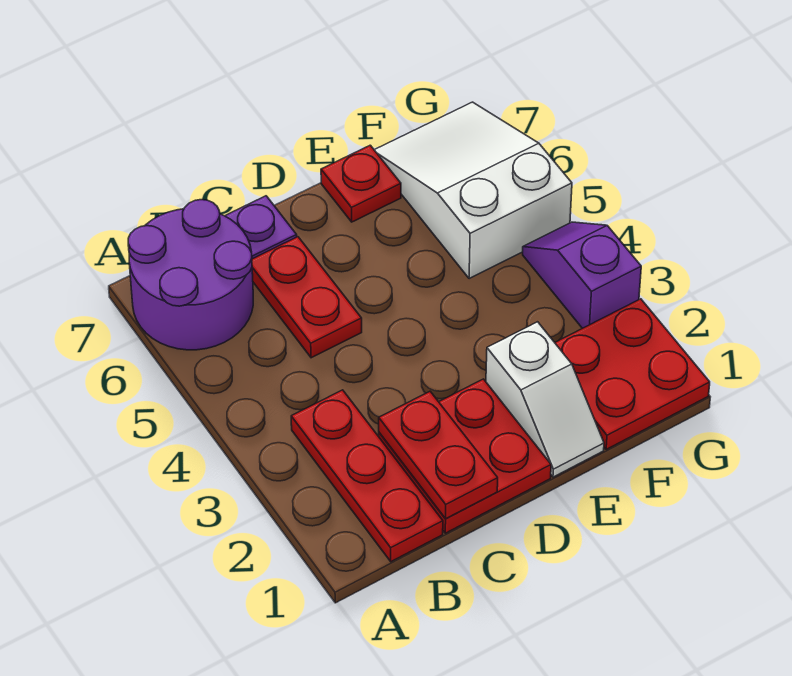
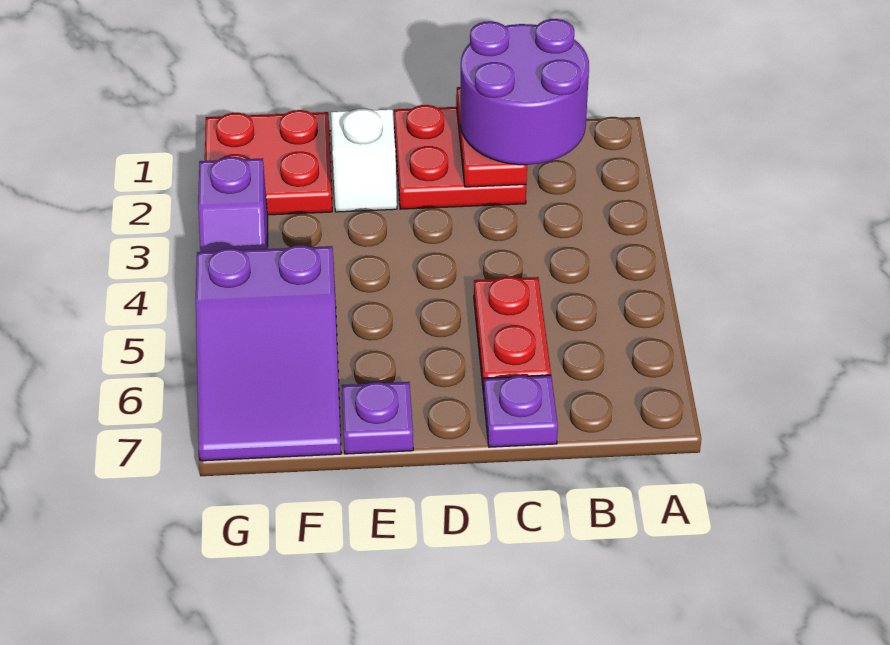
purple round brick A6:B7 level 1 -> purple round brick B1:C2 level 3
red plate B1:B3 level 1 -> none
red plate E7 level 1 -> purple plate E7 level 1
white slope F5:G7 level 1 top 5 -> purple slope F5:G7 level 1 top 5

